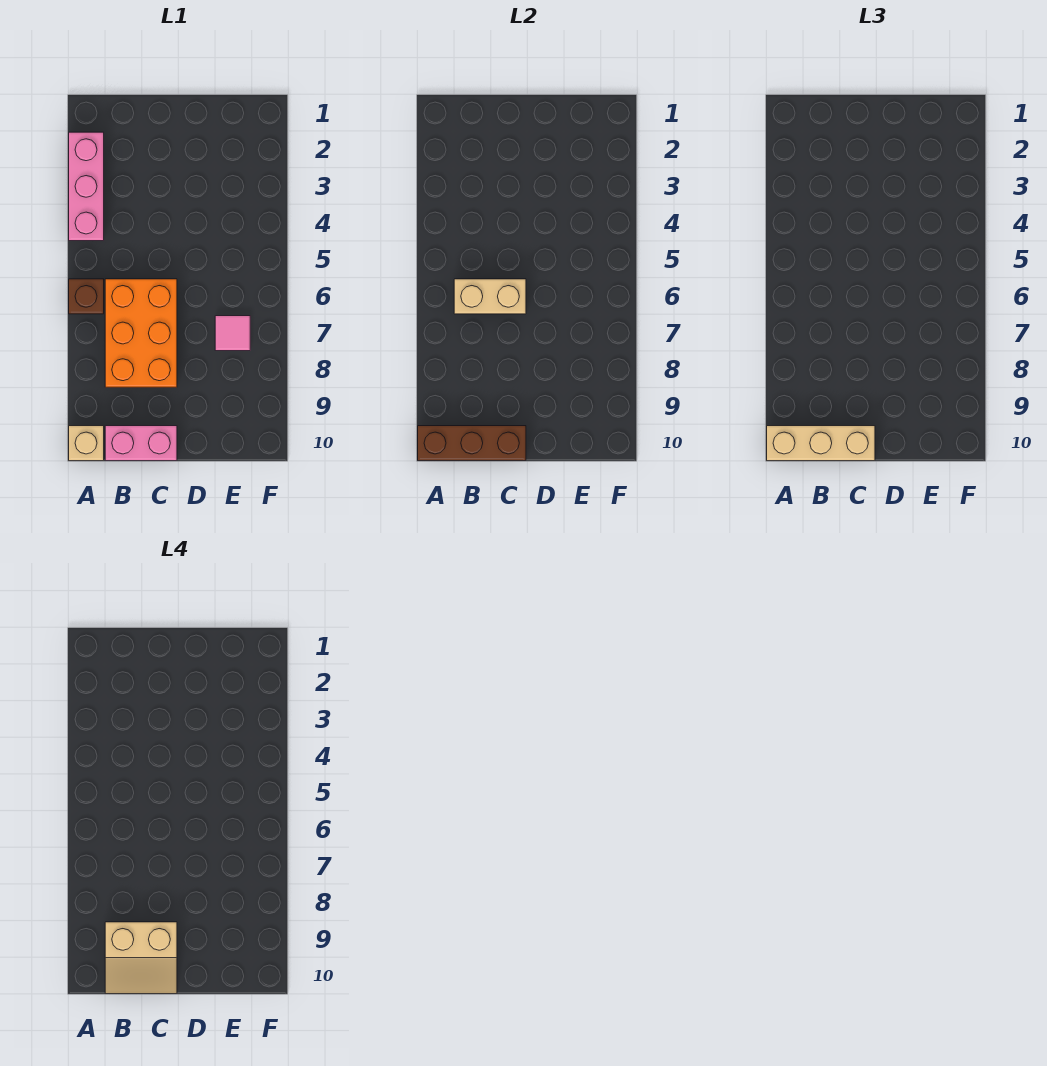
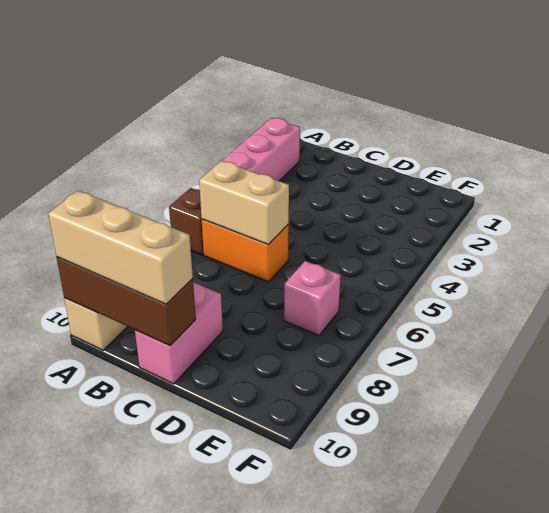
orange brick B6:C8 level 1 -> orange brick B6:C6 level 1
tan slope B9:C10 level 4 top 9 -> none
pink brick B10:C10 level 1 -> pink brick C9:C10 level 1
pink tile E7 level 1 -> pink brick E7 level 1

